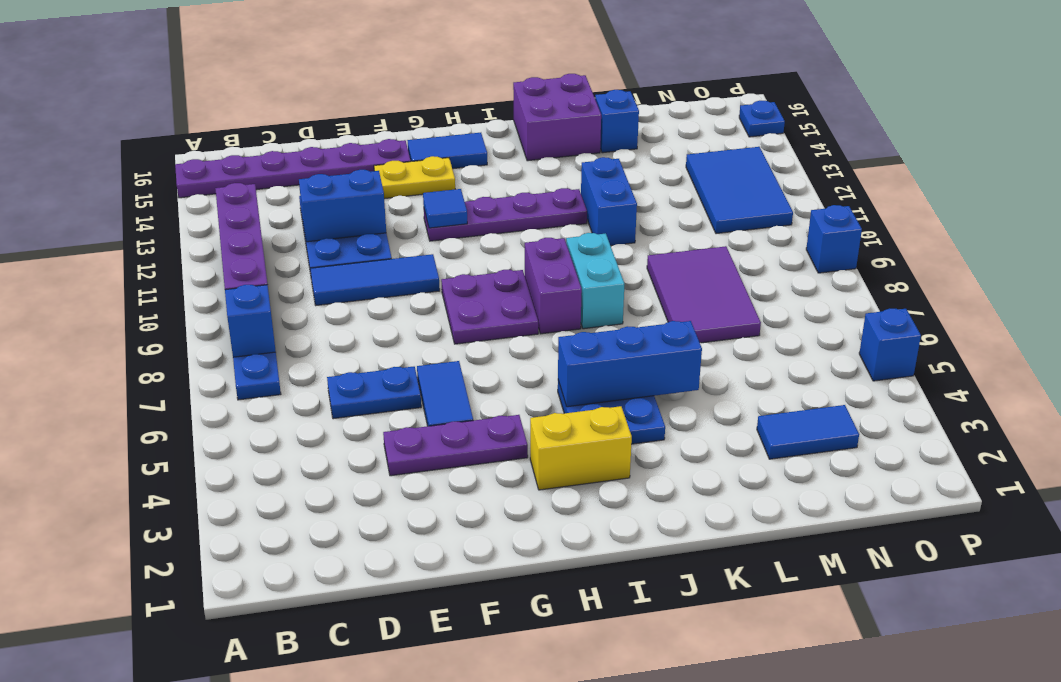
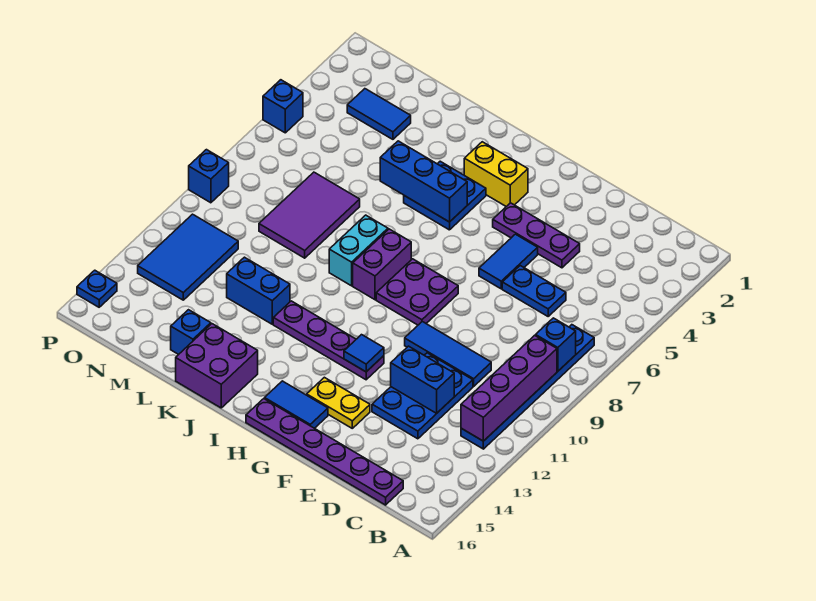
purple plate A15:F15 level 1 -> purple plate C16:H16 level 1
blue brick K11:K12 level 1 -> blue brick K12:L12 level 1

